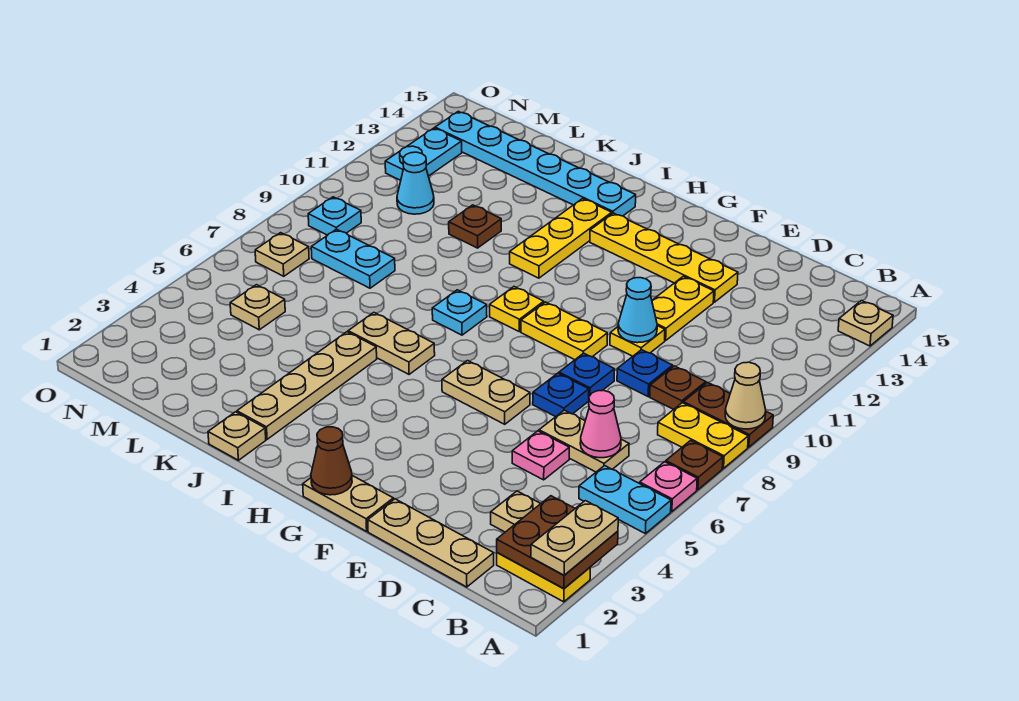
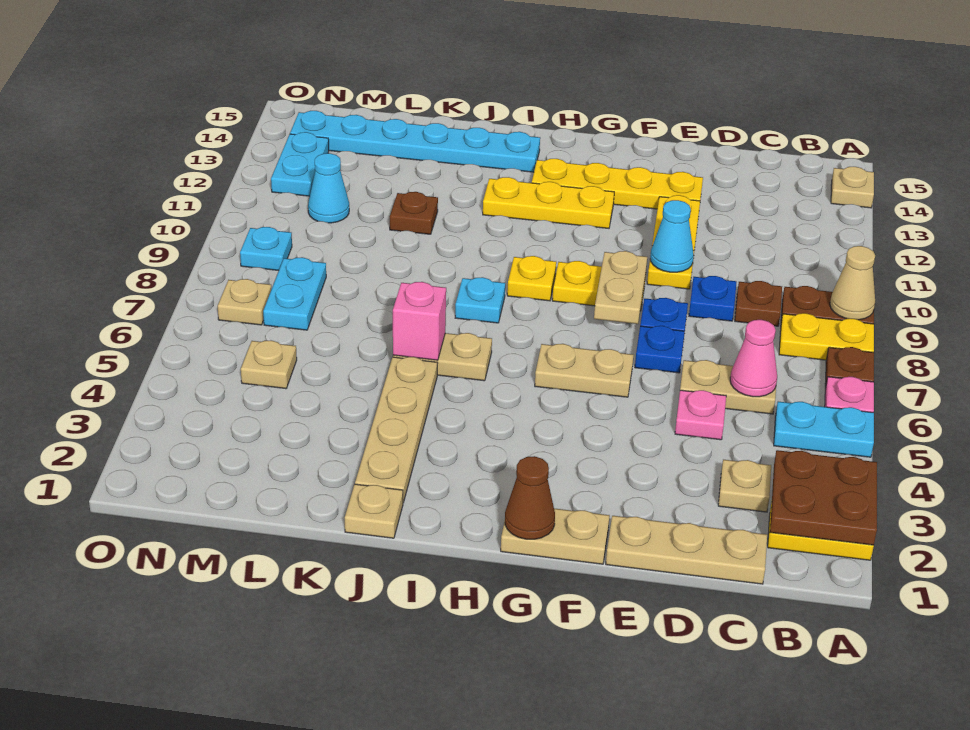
tan plate A2:A3 level 3 -> tan plate F8:F9 level 2
yellow plate I11:I13 level 1 -> yellow plate G12:I12 level 1
none -> pink brick J6 level 2
cyan plate L8:M8 level 1 -> cyan plate M7:M8 level 1

